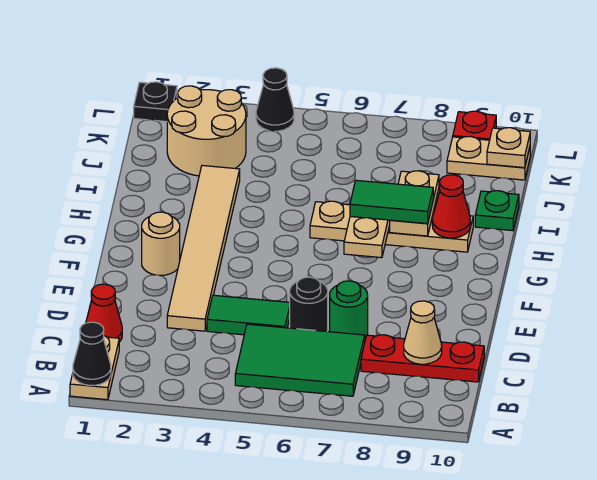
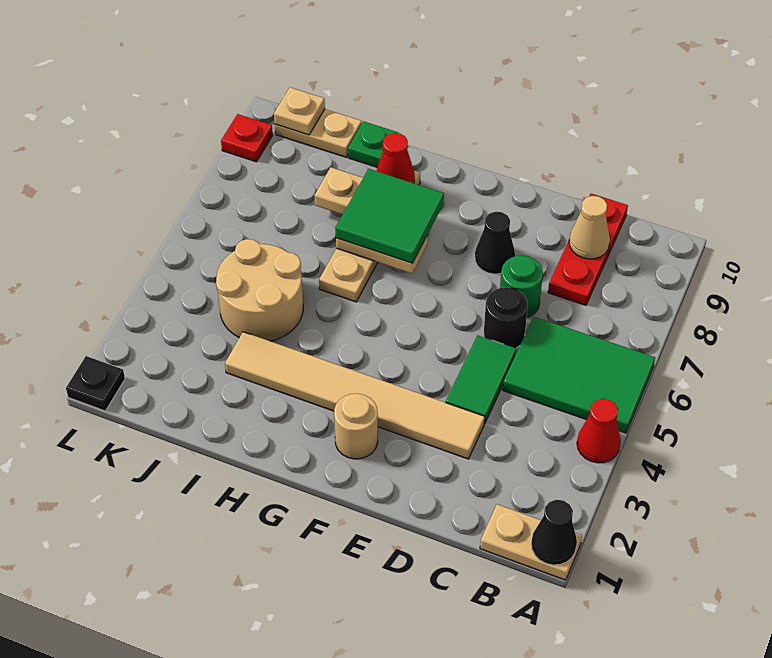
green tile B5:C7 level 1 -> green tile A5:C6 level 1
red cone C1 level 1 -> red cone A4 level 1
green tile H7:H8 level 3 -> green tile G7:H8 level 3
tan round brick J2:K3 level 1 -> tan round brick I4:J5 level 1
tan plate K9:K10 level 1 -> tan plate J10:K10 level 1
black cone L4 level 1 -> black cone E8 level 1

